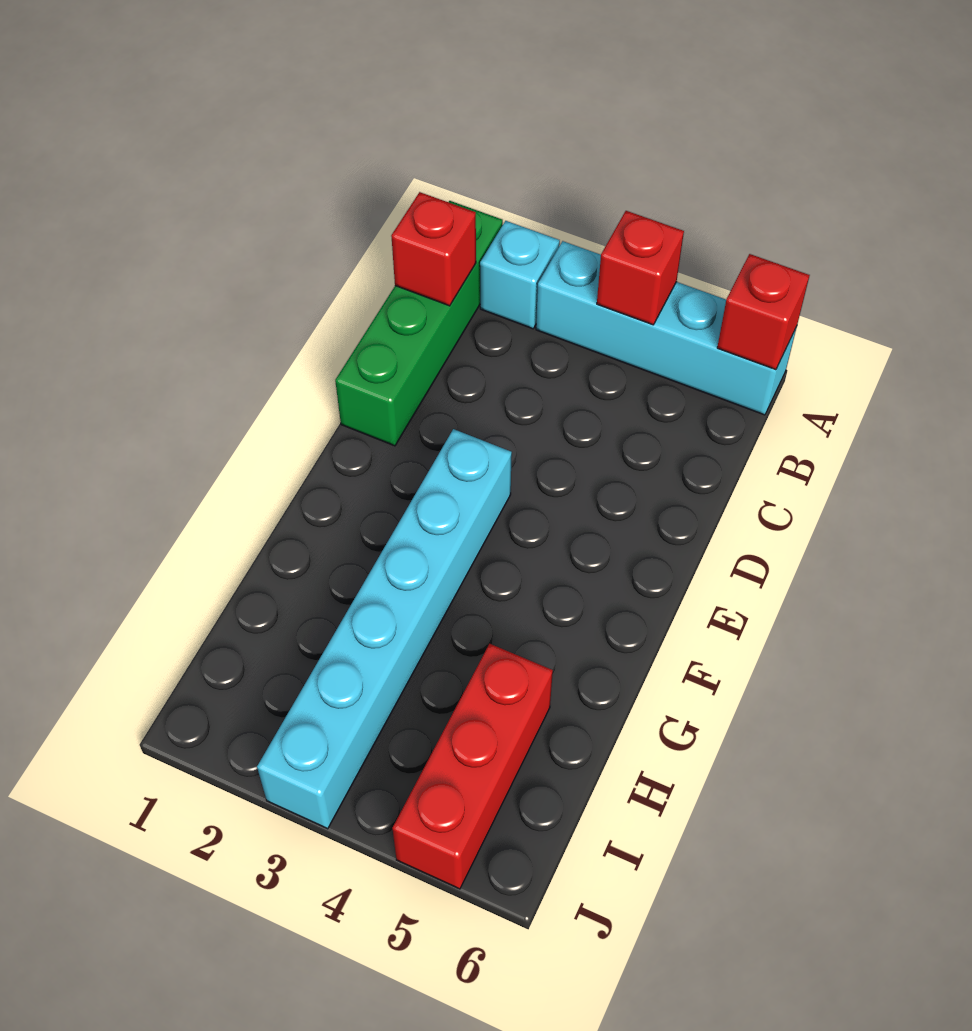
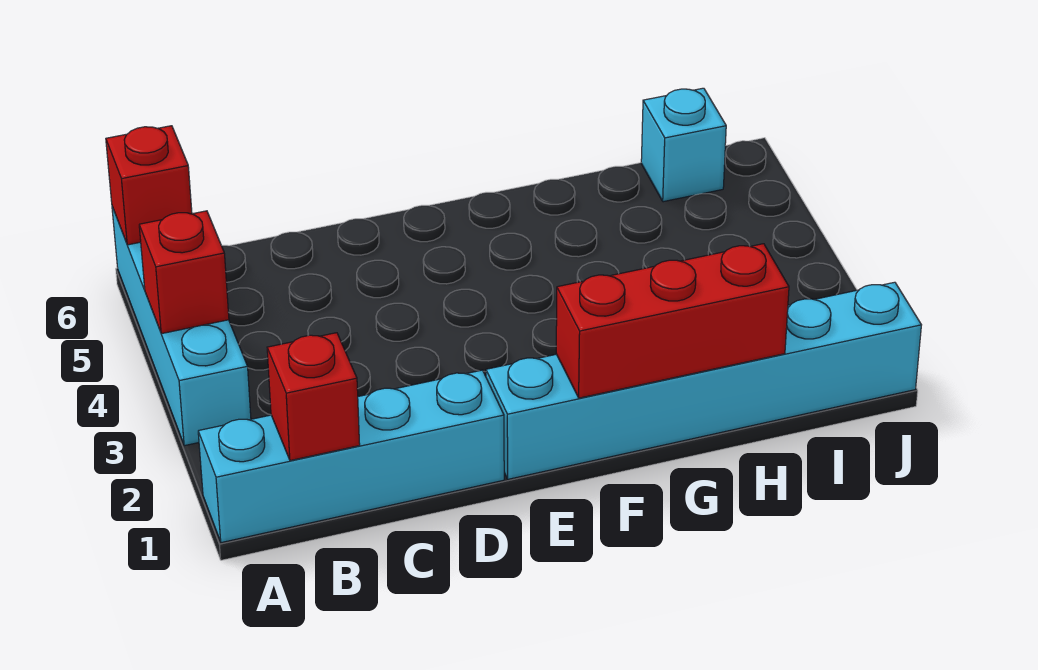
green brick A1:D1 level 1 -> cyan brick A1:D1 level 1
cyan brick A2 level 1 -> cyan brick I6 level 1
cyan brick E3:J3 level 1 -> cyan brick E1:J1 level 1
red brick H5:J5 level 1 -> red brick F1:H1 level 2

